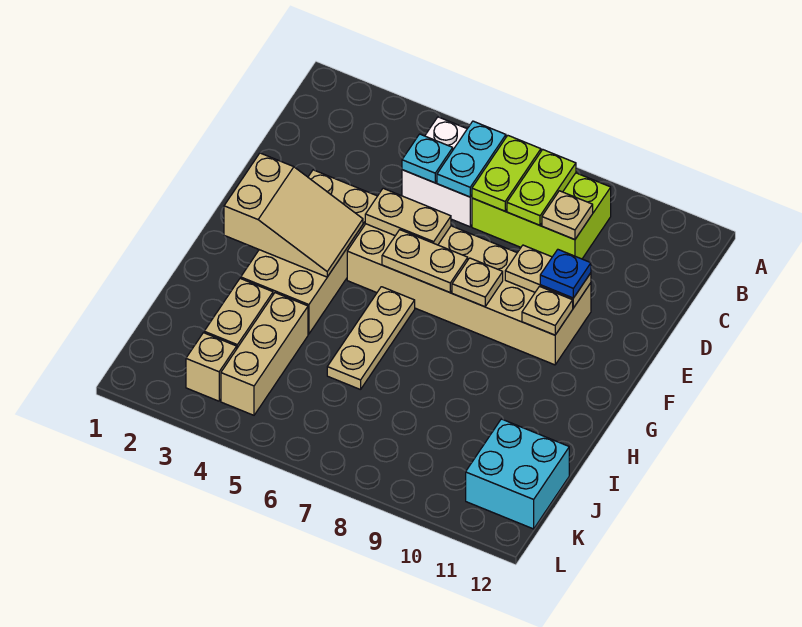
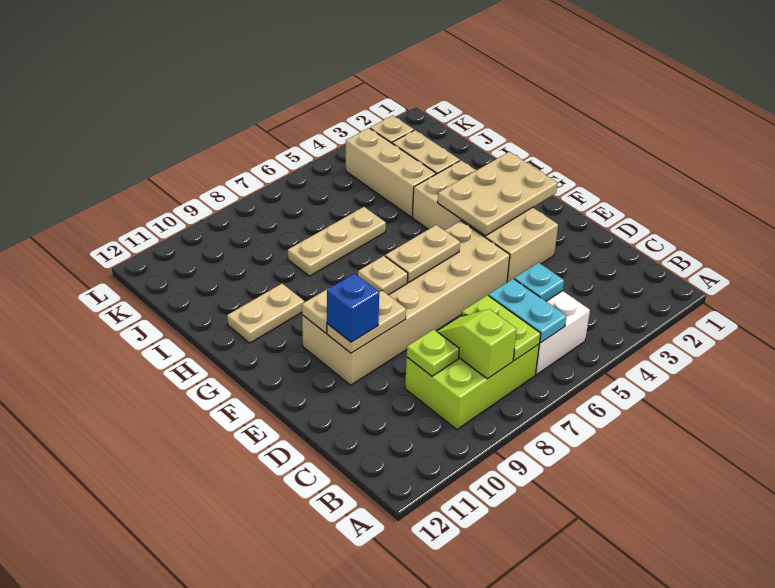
lime plate B8:C8 level 2 -> lime slope B8:C8 level 2 top B
tan plate C9 level 2 -> lime plate C9 level 2
tan plate E5:E6 level 2 -> tan plate H10:H11 level 1
blue plate E10 level 3 -> blue brick E10 level 3
tan slope F2:G4 level 2 top 2 -> tan plate F2:G4 level 2
tan plate G6:I6 level 1 -> tan plate I6:I8 level 1
cyan brick J11:K12 level 1 -> none

